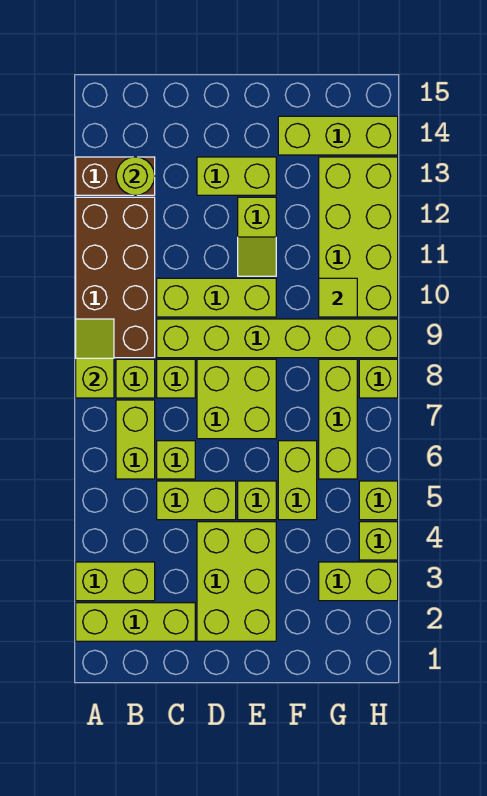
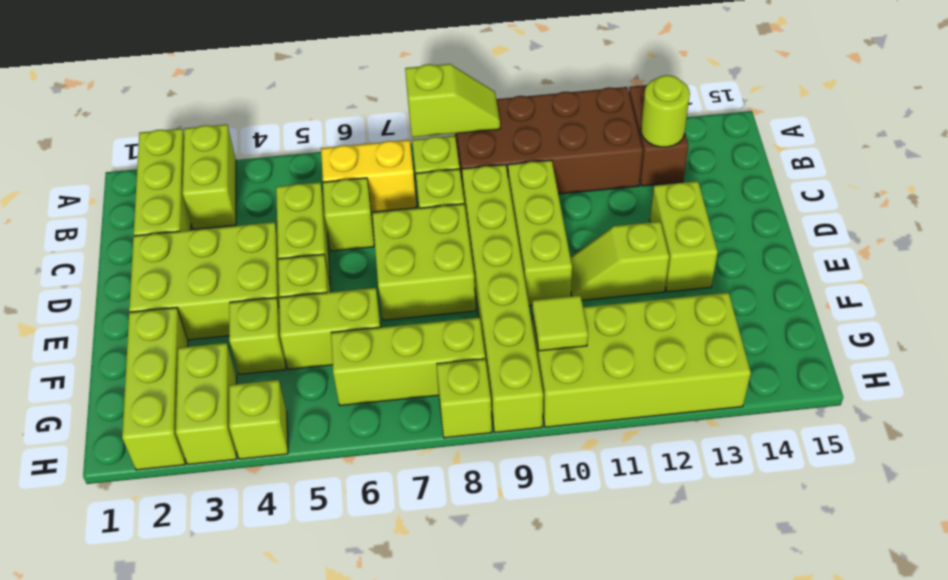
lime brick B6:B7 level 1 -> yellow brick B6:B7 level 1
lime brick F14:H14 level 1 -> lime brick F2:H2 level 1
lime brick H5 level 1 -> lime brick F4 level 1

